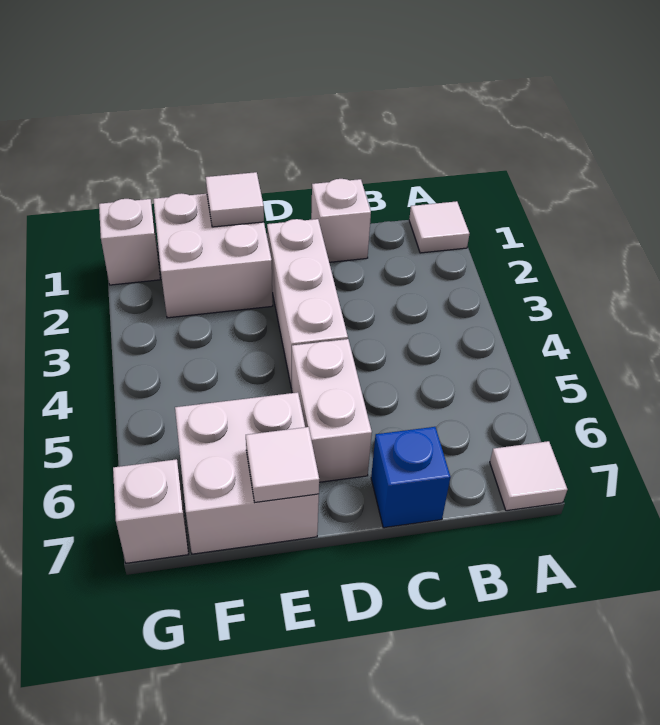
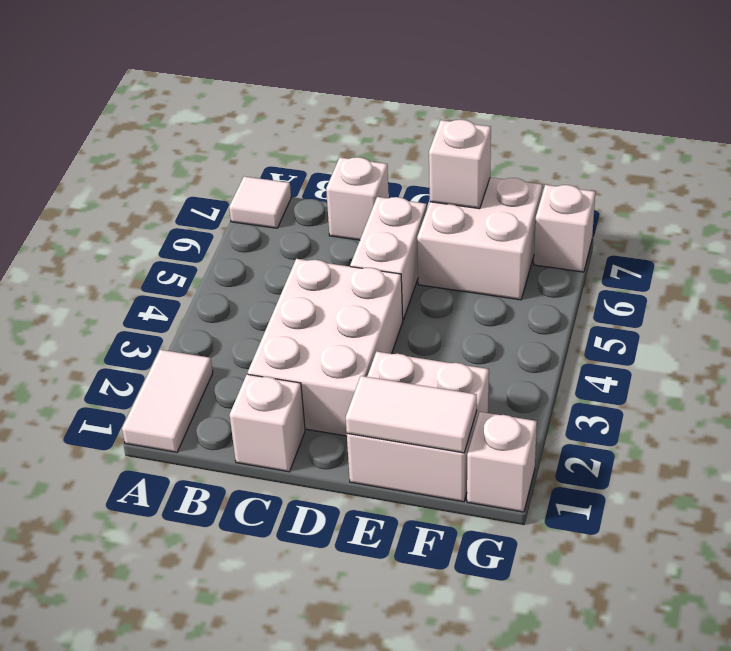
white tile A1 level 1 -> white tile A1:A2 level 1
blue brick C7 level 1 -> white brick C7 level 1
white brick D2:D4 level 1 -> white brick C2:D4 level 1
white tile E1 level 2 -> white tile E1:F1 level 2
white tile E7 level 2 -> white brick E7 level 2

